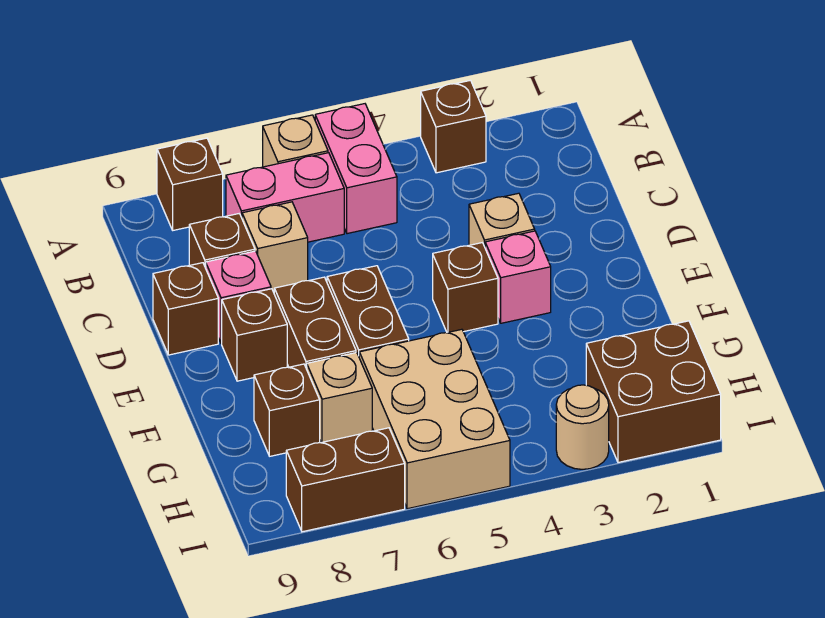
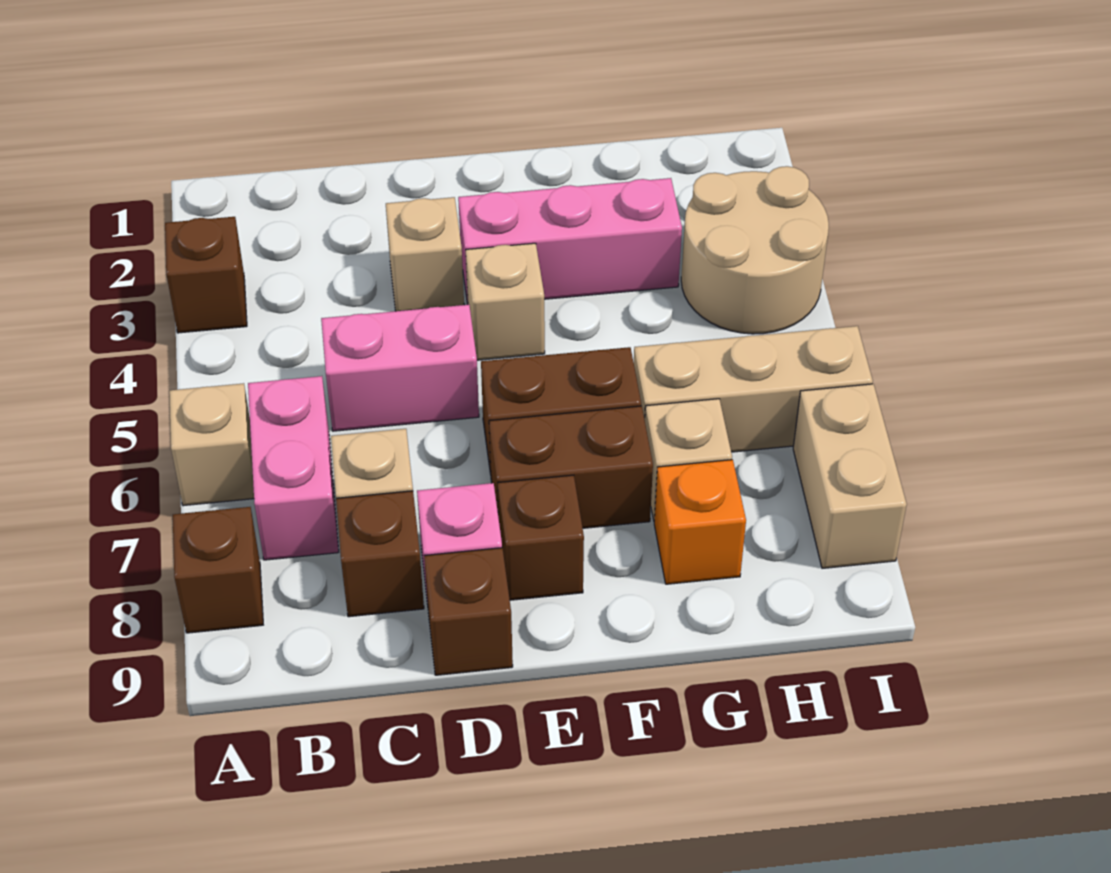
pink brick A5:B5 level 1 -> pink brick C5:D5 level 1
pink brick E3 level 1 -> pink brick E3:G3 level 1
brown brick E4 level 1 -> tan brick E4 level 1
tan brick G5:I6 level 1 -> tan brick G6:I6 level 1
brown brick G8 level 1 -> orange brick G8 level 1
brown brick H1:I2 level 1 -> none
tan round brick I3 level 1 -> tan round brick H3:I4 level 1
brown brick I7:I8 level 1 -> tan brick I7:I8 level 1

